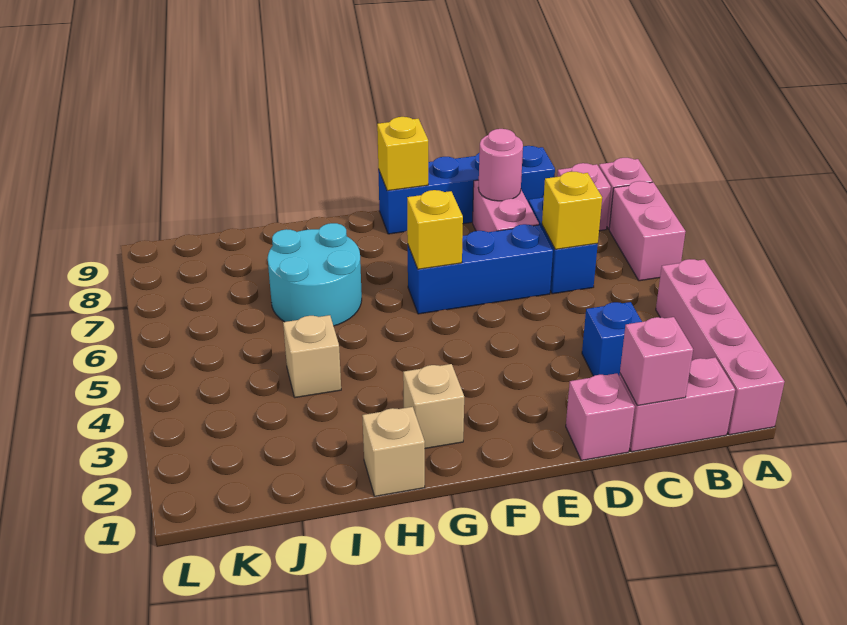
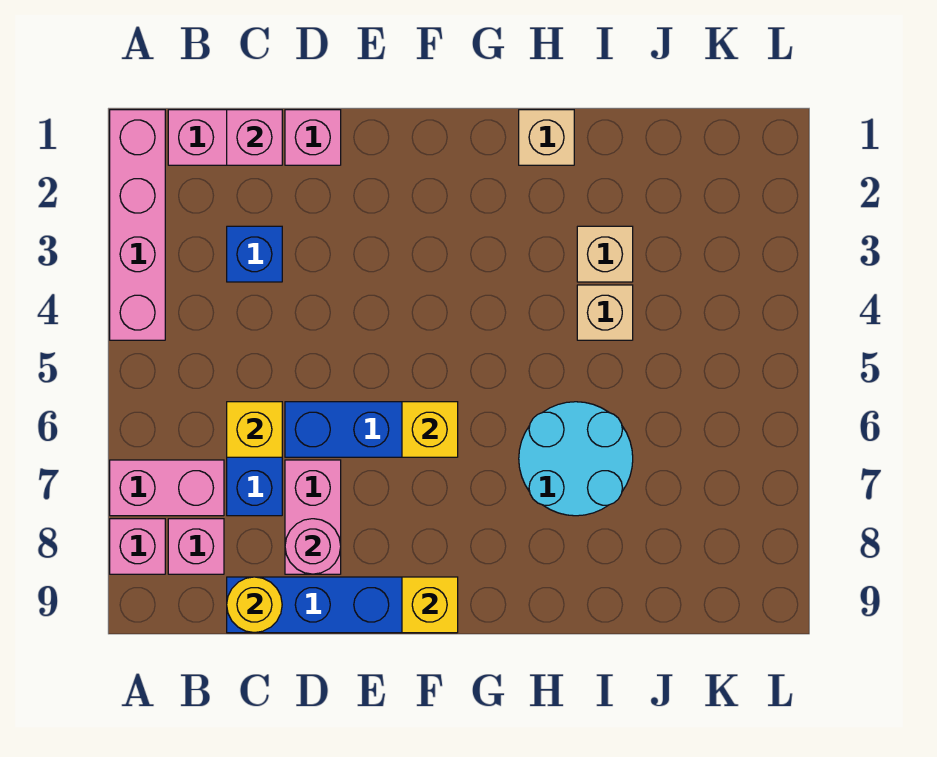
pink brick A6:A7 level 1 -> pink brick A7:B7 level 1
none -> yellow round brick C9 level 2
tan brick G2 level 1 -> tan brick I3 level 1

